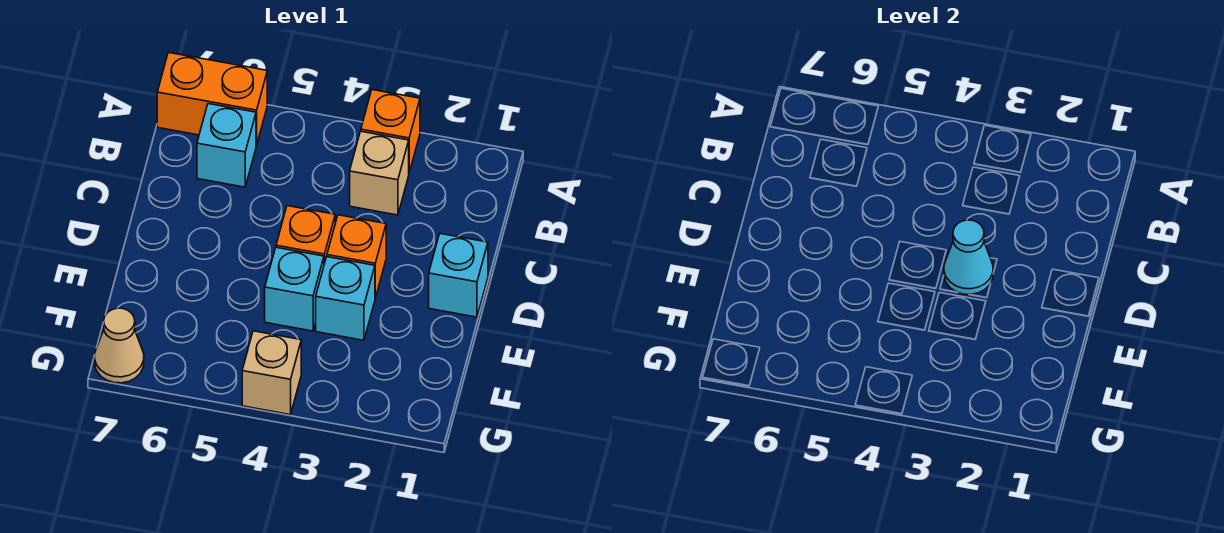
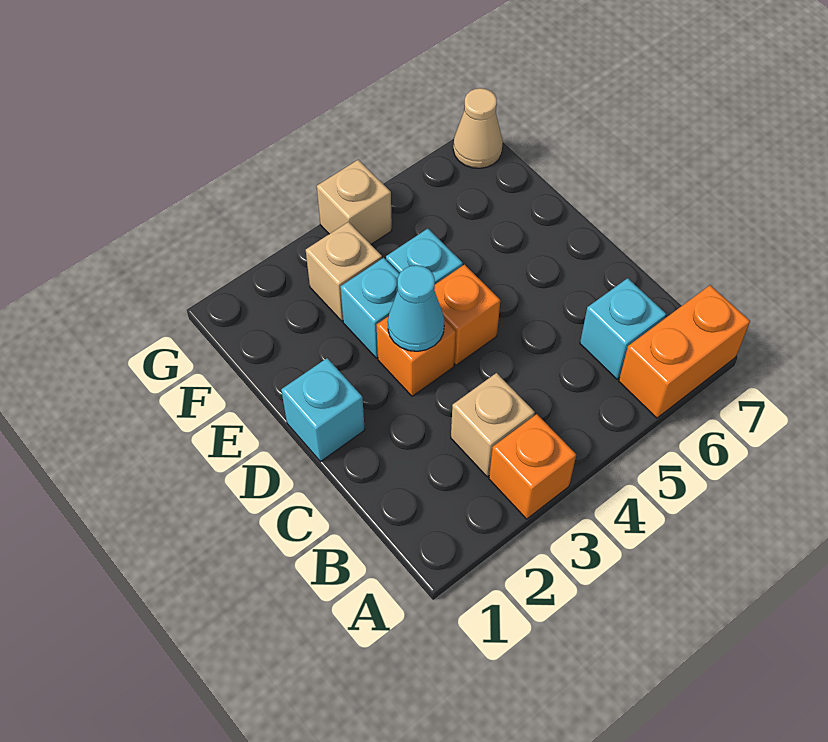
none -> tan brick F3 level 1

